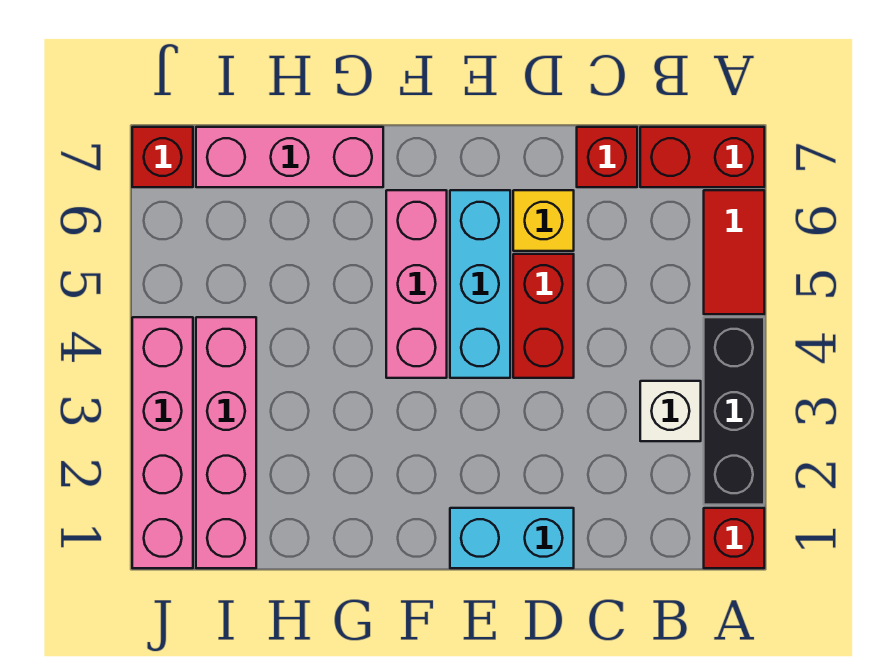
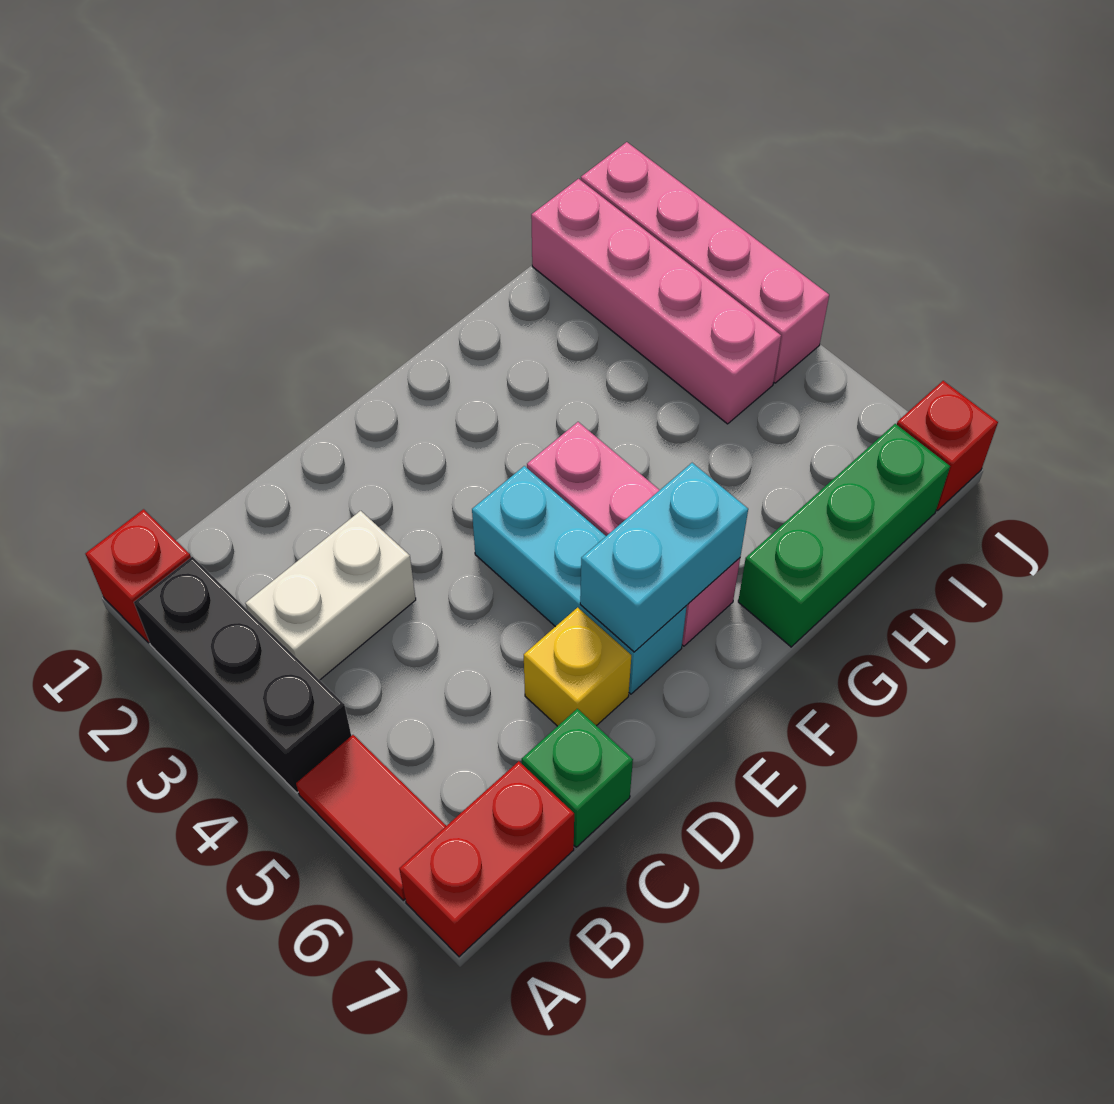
white brick B3 level 1 -> white brick B3:C3 level 1
red brick C7 level 1 -> green brick C7 level 1
cyan brick D1:E1 level 1 -> cyan brick E6:F6 level 2
red brick D4:D5 level 1 -> none
pink brick G7:I7 level 1 -> green brick G7:I7 level 1

